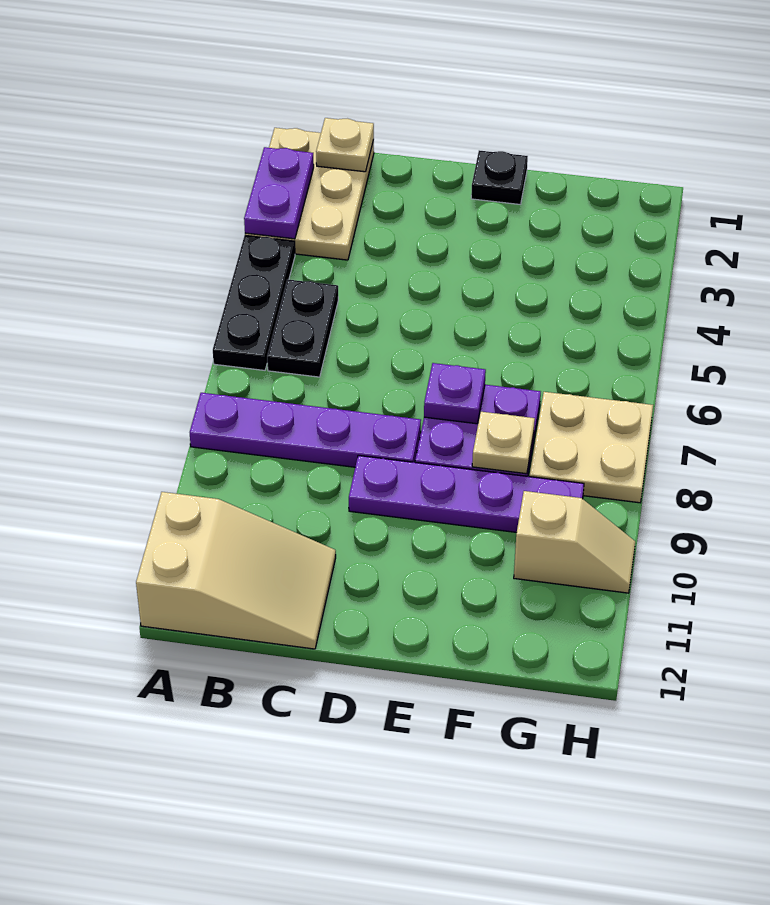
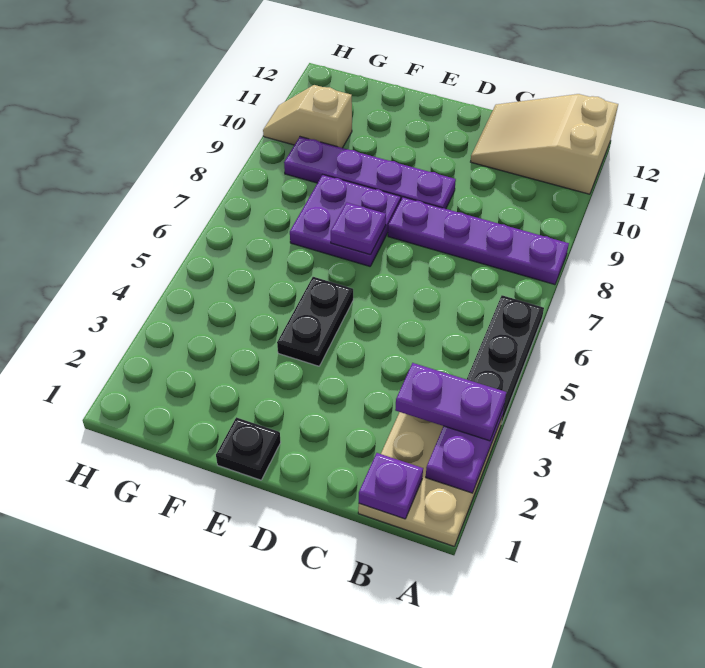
none -> purple plate A3:B3 level 3
tan plate B1 level 2 -> purple plate B1 level 2
black plate B5:B6 level 1 -> black plate E4:E5 level 1
tan plate F8 level 2 -> none
tan plate G7:H8 level 1 -> none

